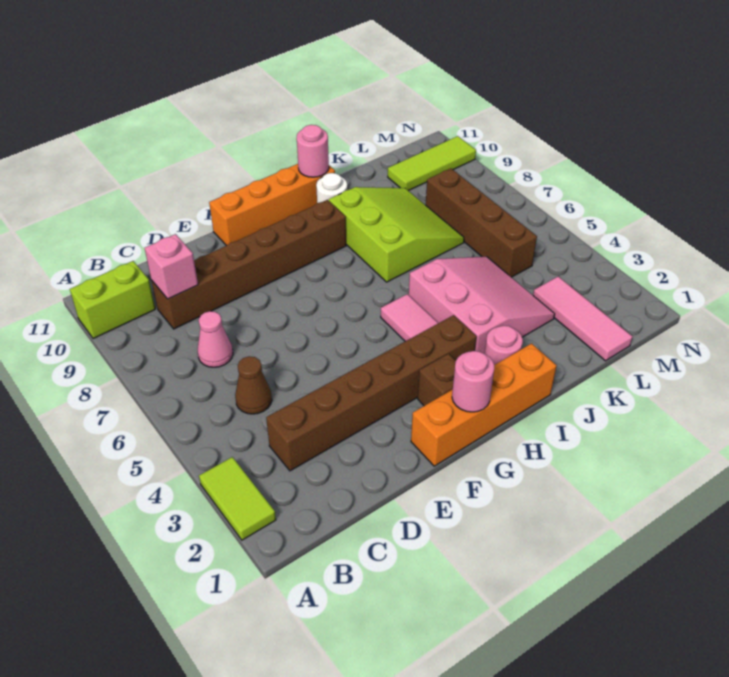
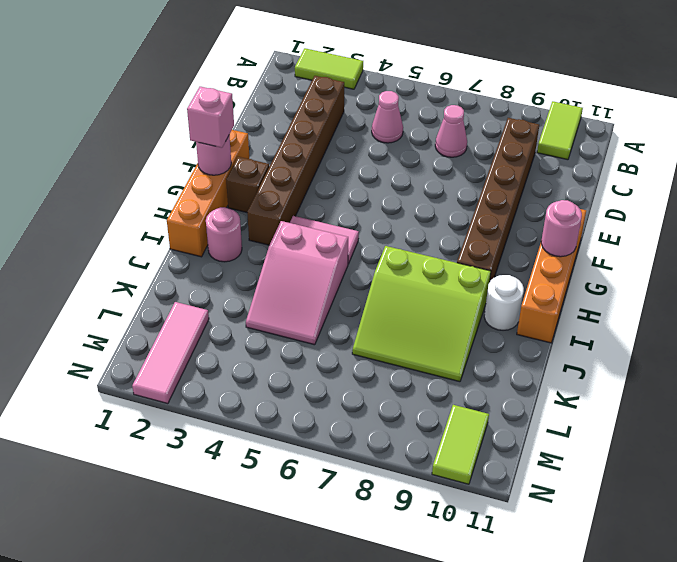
lime brick A10:B10 level 1 -> lime tile A10:B10 level 1
brown cone C5 level 1 -> pink cone C5 level 1
pink brick C9 level 2 -> pink brick G1 level 3
pink slope I3:K5 level 1 top I -> pink slope I4:K5 level 1 top I
pink round brick I11 level 2 -> pink round brick G11 level 2
pink tile L1:L3 level 1 -> pink tile L2:N2 level 1
brown brick L5:L8 level 1 -> none
lime tile L10:N10 level 1 -> lime tile M10:N10 level 1

